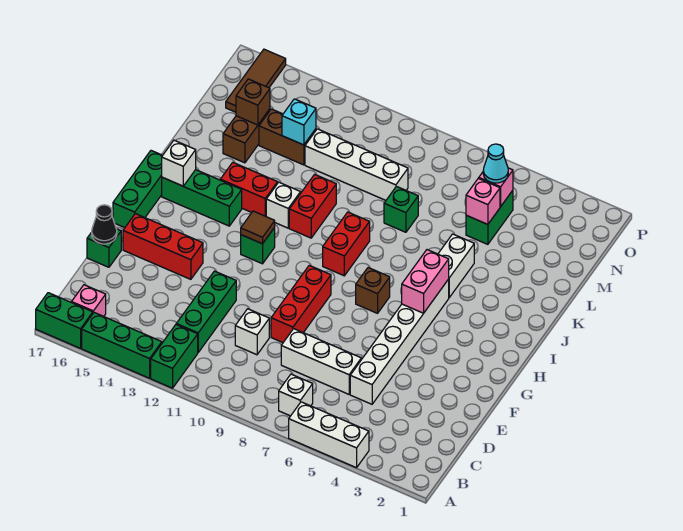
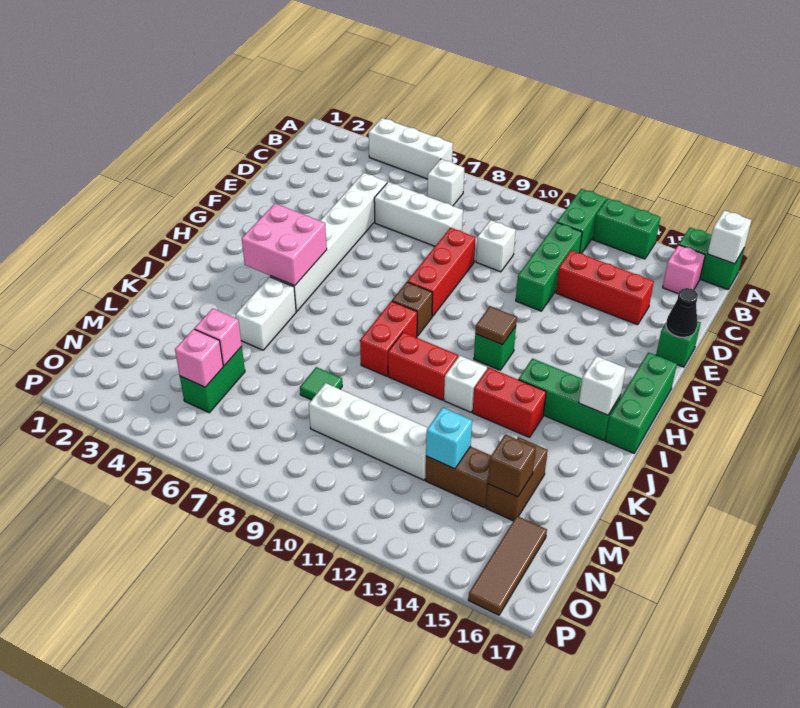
green brick A13:A15 level 1 -> green brick A13:A14 level 1
none -> white brick A17 level 2
red brick F14:F16 level 1 -> red brick D13:D15 level 1
pink brick H5:I5 level 2 -> pink brick H4:I5 level 2
brown brick H7 level 1 -> brown brick H9 level 1
red brick J11:K11 level 1 -> red brick J10:J11 level 1
green brick L8 level 1 -> green tile L8 level 1
cyan cone N5 level 3 -> none

